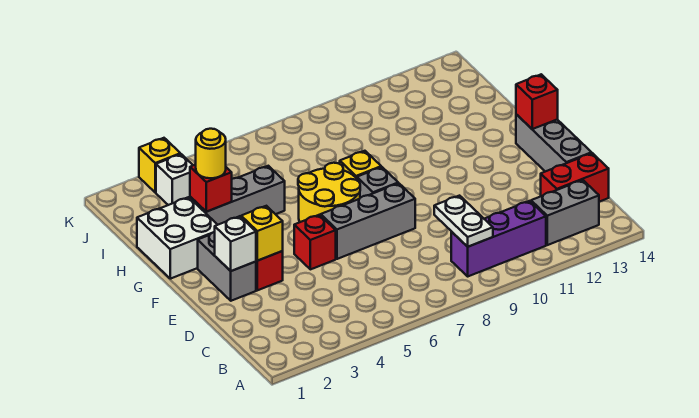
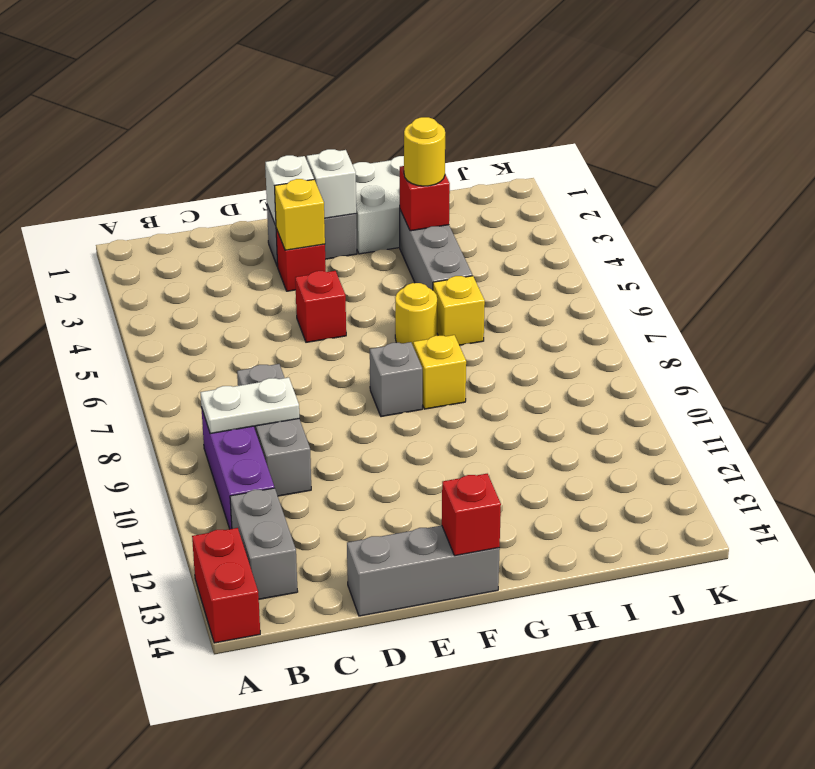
red brick C13:C14 level 1 -> red brick A13:A14 level 1
grey brick E6:E8 level 1 -> grey brick C8:C10 level 1
yellow round brick F6:G7 level 1 -> yellow round brick G6 level 1
white brick J3 level 1 -> white brick F2 level 2
yellow brick K3 level 1 -> yellow brick H6 level 1

